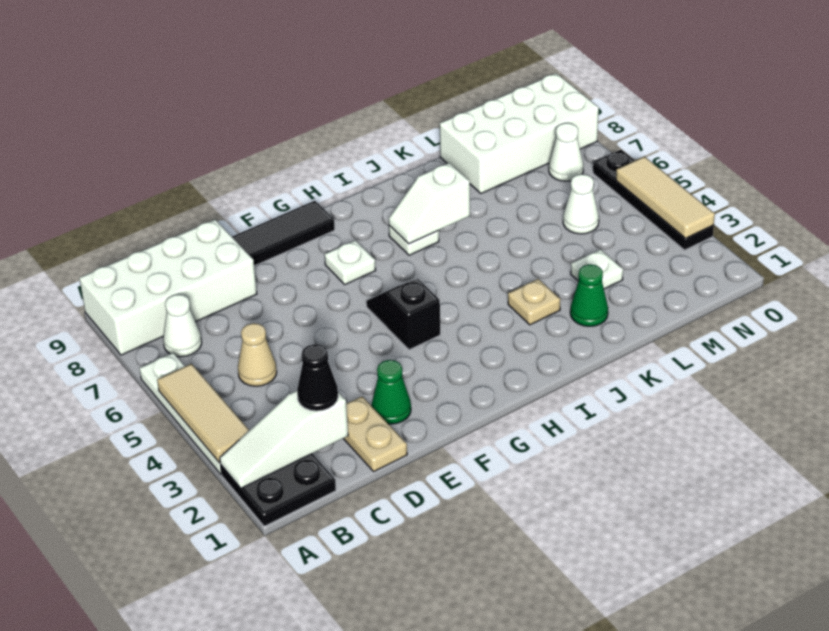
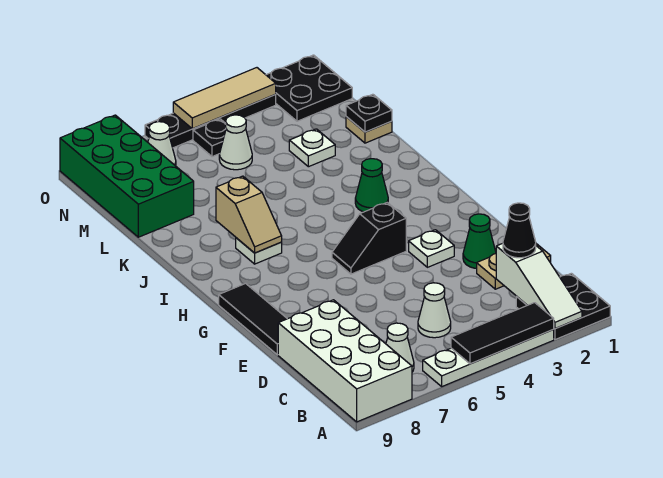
tan tile A3:A5 level 2 -> black tile A3:A5 level 2
tan cone C5 level 1 -> white cone C5 level 1
white plate G7 level 1 -> white plate F3 level 1
white slope I7:J7 level 2 top J -> tan slope I7:J7 level 2 top J
tan plate J3 level 1 -> tan plate L1 level 1
green cone K2 level 1 -> green cone I3 level 1
none -> black plate L1 level 2
white brick L8:O9 level 1 -> green brick L8:O9 level 1
none -> black plate N1:O2 level 1
none -> black plate N5 level 1

